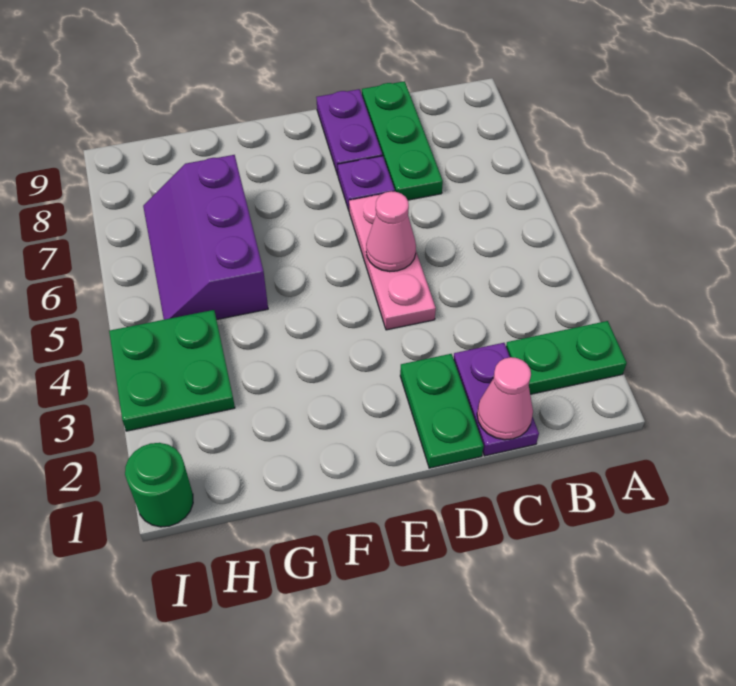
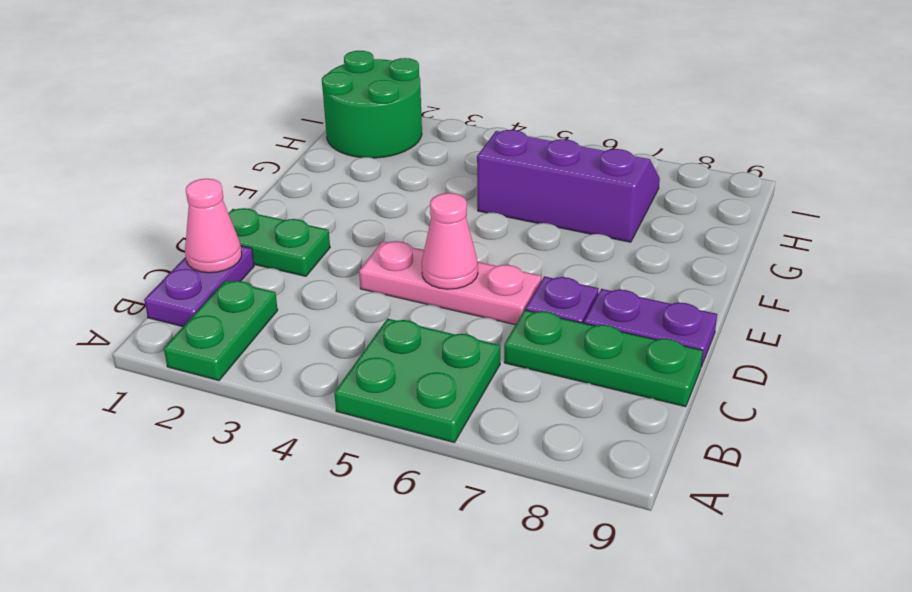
purple plate C1:C2 level 1 -> purple plate B1:C1 level 1
green plate H3:I4 level 1 -> green plate A5:B6 level 1
green round brick I1 level 1 -> green round brick H1:I2 level 1

